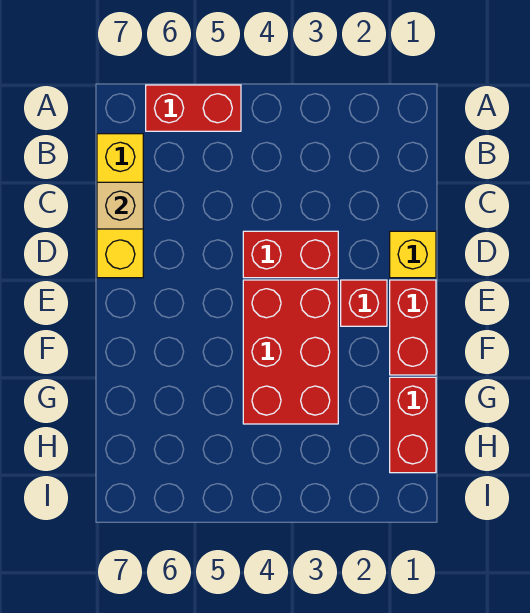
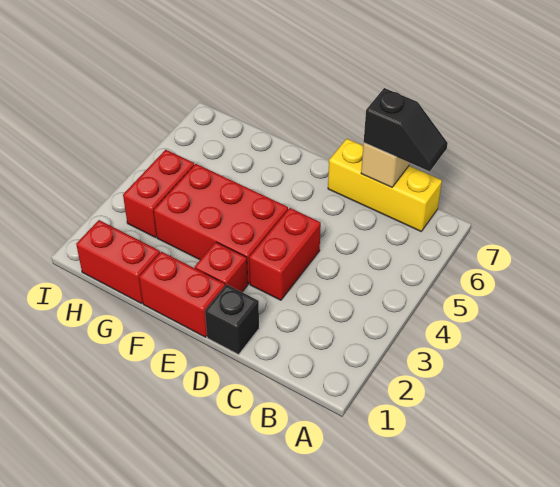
red brick A5:A6 level 1 -> red brick H3:H4 level 1
none -> black slope B7:C7 level 3 top C
yellow brick D1 level 1 -> black brick D1 level 1

